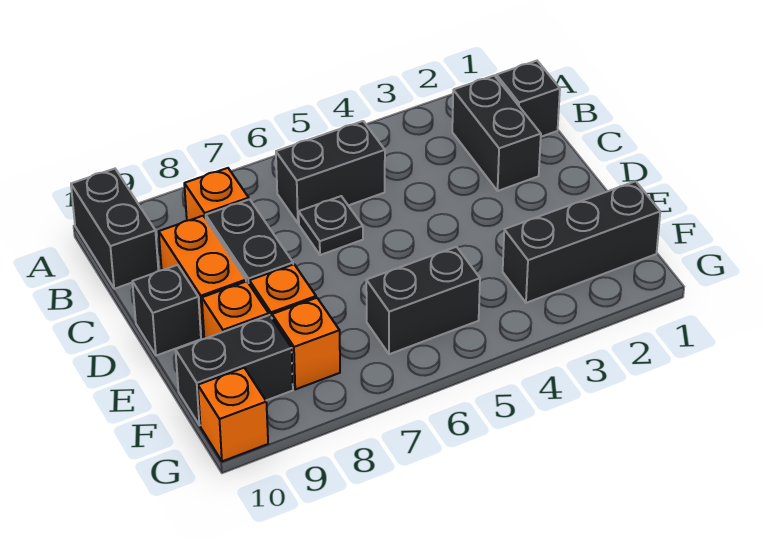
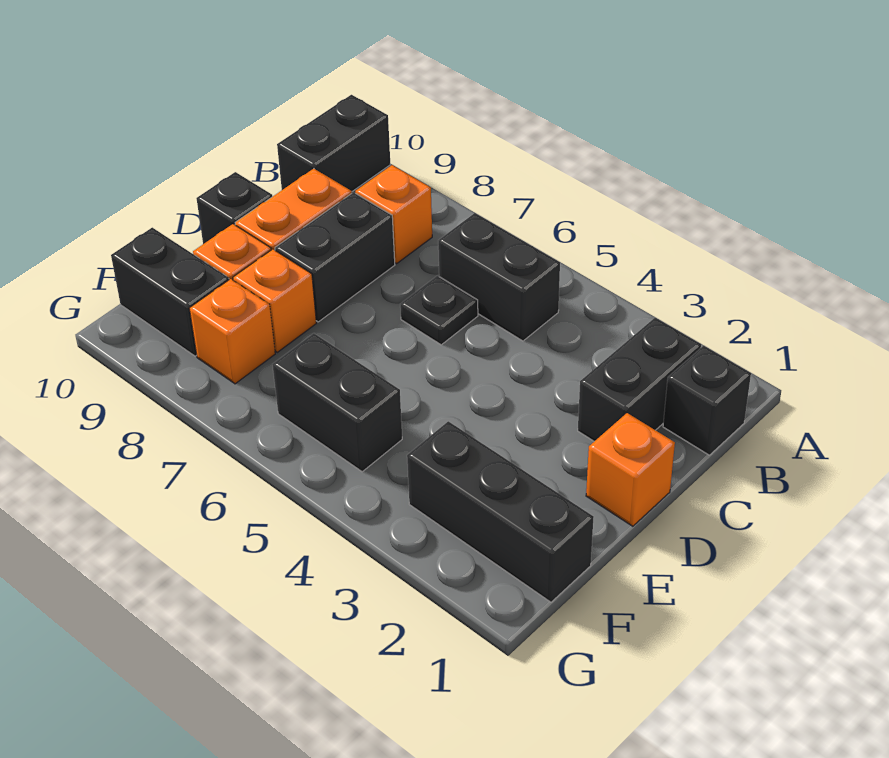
orange brick G10 level 1 -> orange brick D1 level 1

